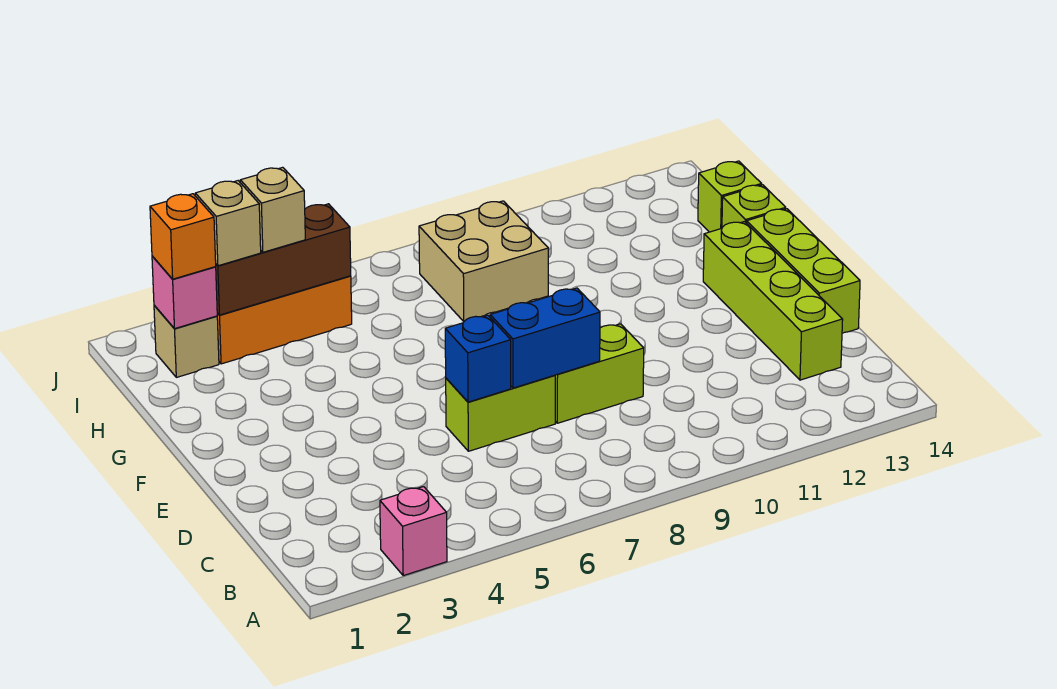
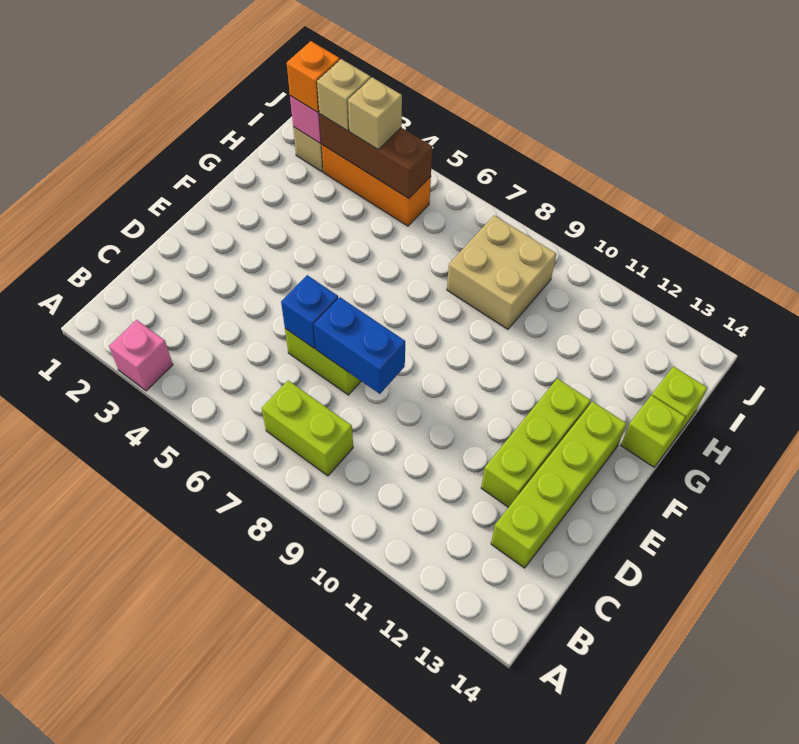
lime brick D8:D9 level 1 -> lime brick B7:B8 level 1
lime brick D14:F14 level 1 -> lime brick D12:F12 level 1

